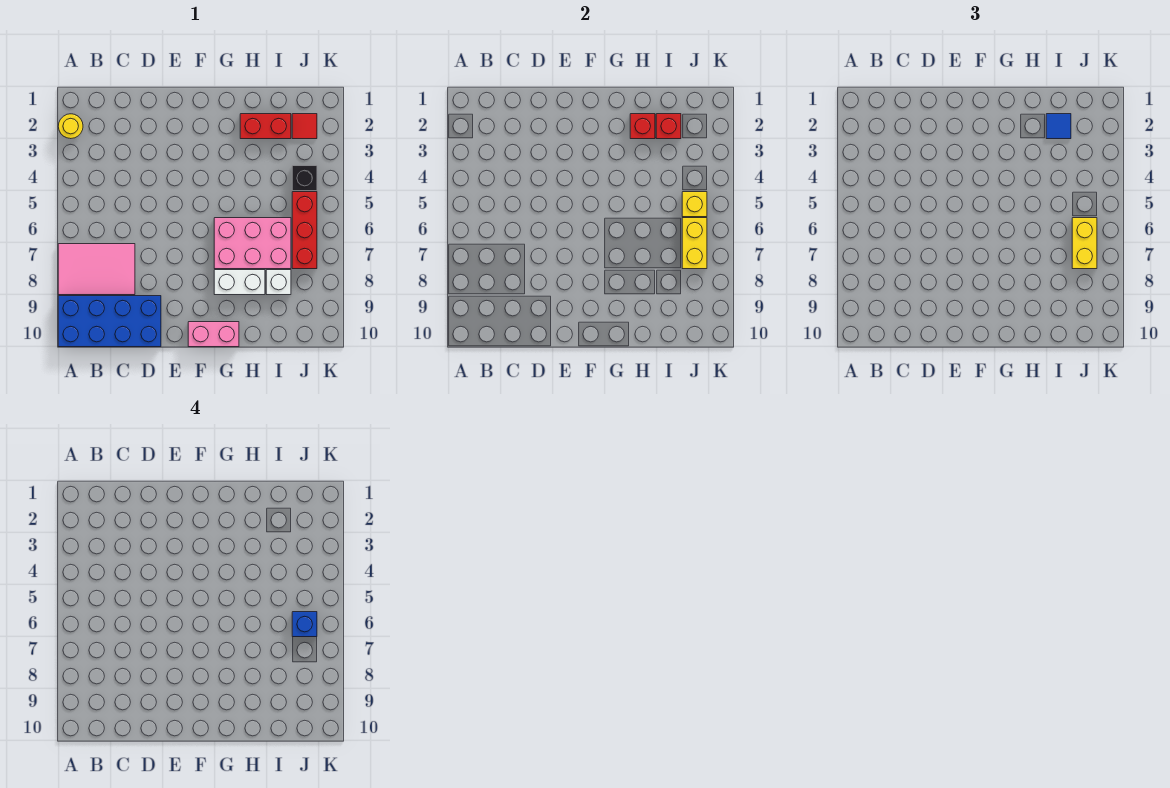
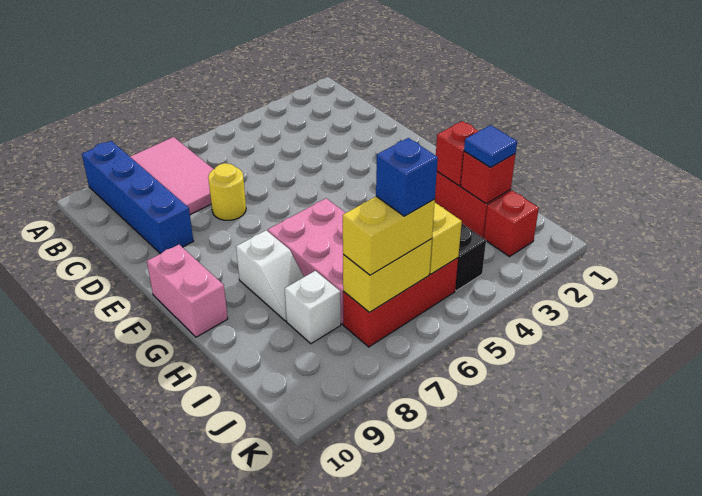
yellow round brick A2 level 1 -> yellow round brick D7 level 1
blue brick A9:D10 level 1 -> blue brick A9:D9 level 1
white brick G8:H8 level 1 -> white slope G8:H8 level 1 top G
red tile J2 level 1 -> red brick J2 level 1

